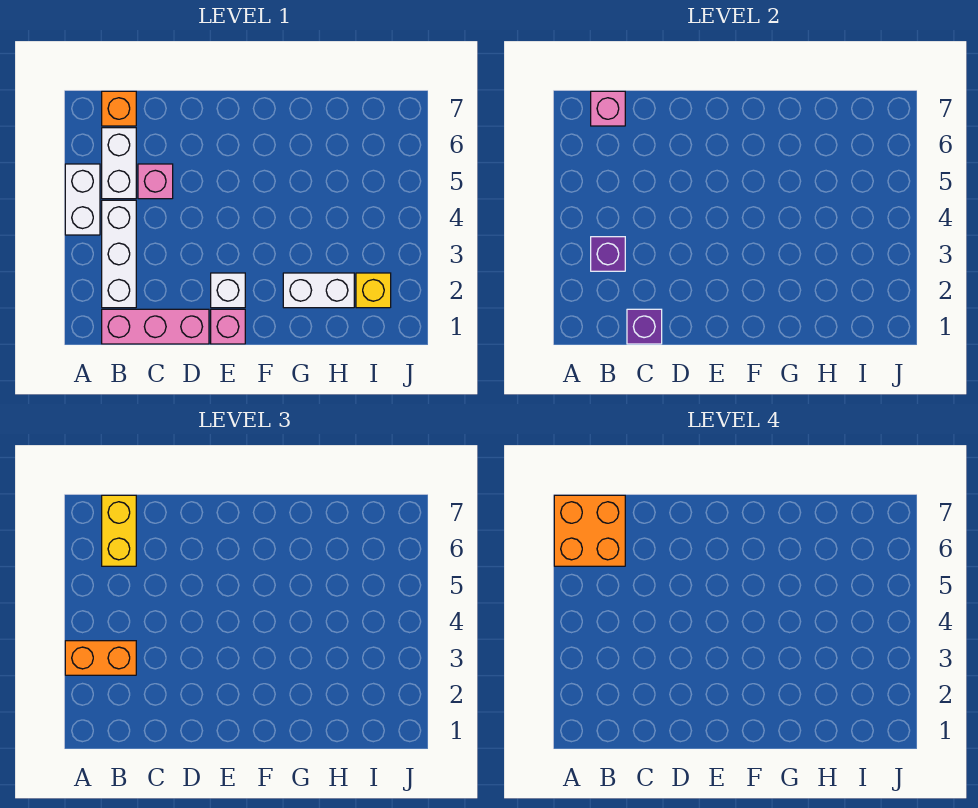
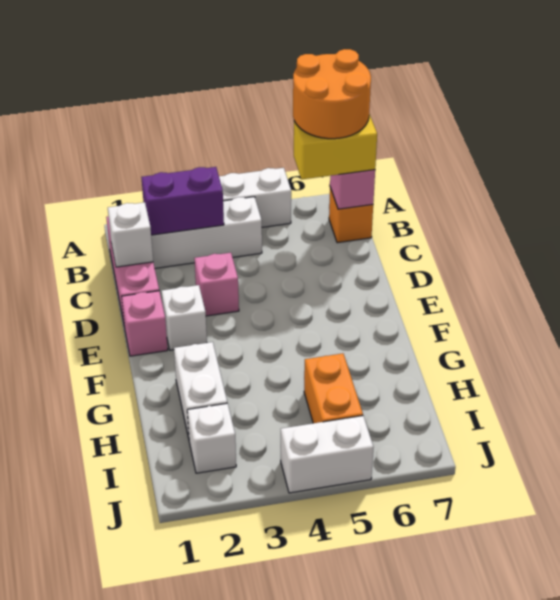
orange brick A3:B3 level 3 -> orange brick H5:I5 level 1
orange brick A6:B7 level 4 -> orange round brick A6:B7 level 4
purple brick B3 level 2 -> purple brick B2:B3 level 2
white brick B5:B6 level 1 -> white brick J4:J5 level 1
purple brick C1 level 2 -> white brick C1 level 2
pink brick C5 level 1 -> pink brick D3 level 1
yellow brick I2 level 1 -> white brick I2 level 1

